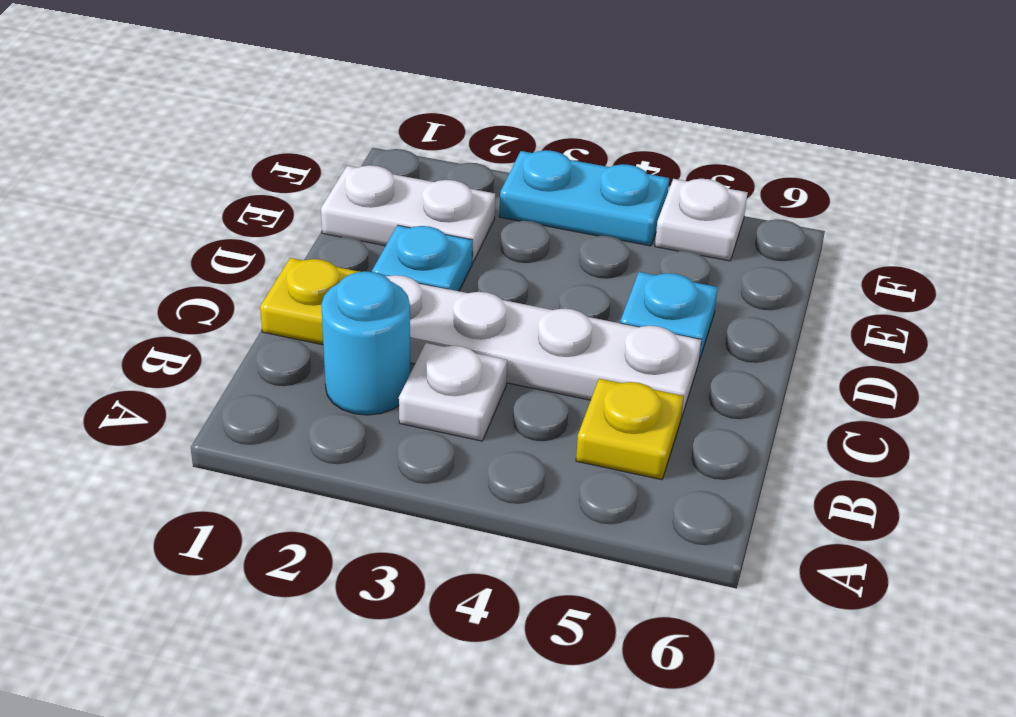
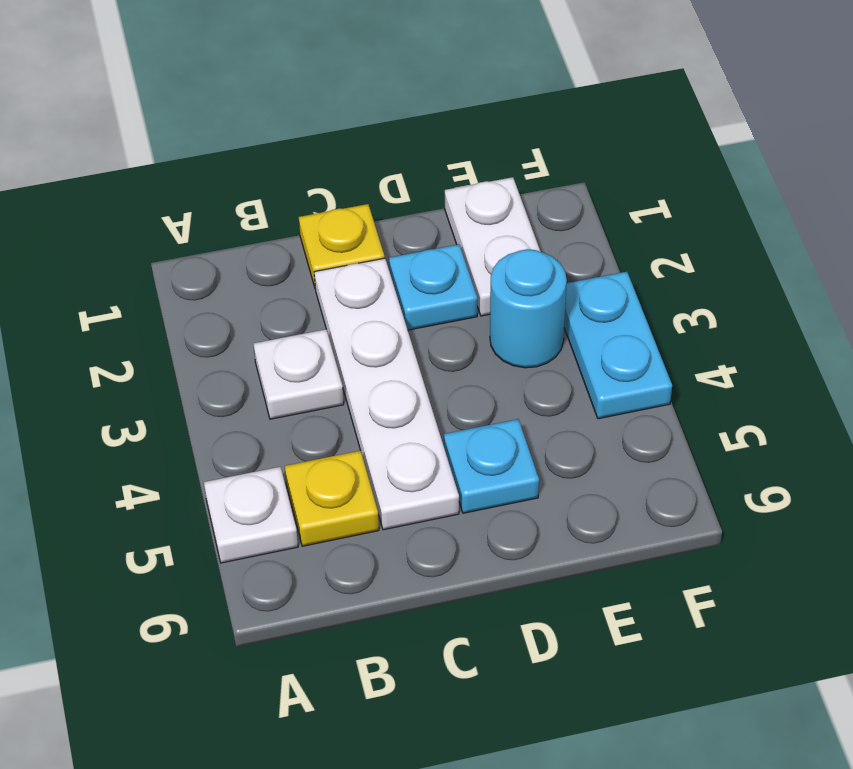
cyan round brick B2 level 1 -> cyan round brick E3 level 1
white plate F5 level 1 -> white plate A5 level 1

